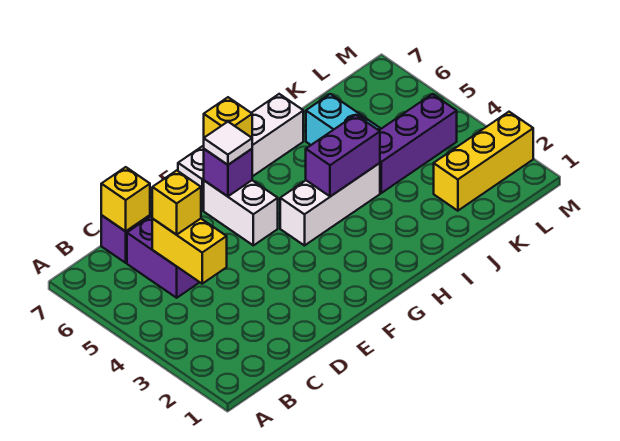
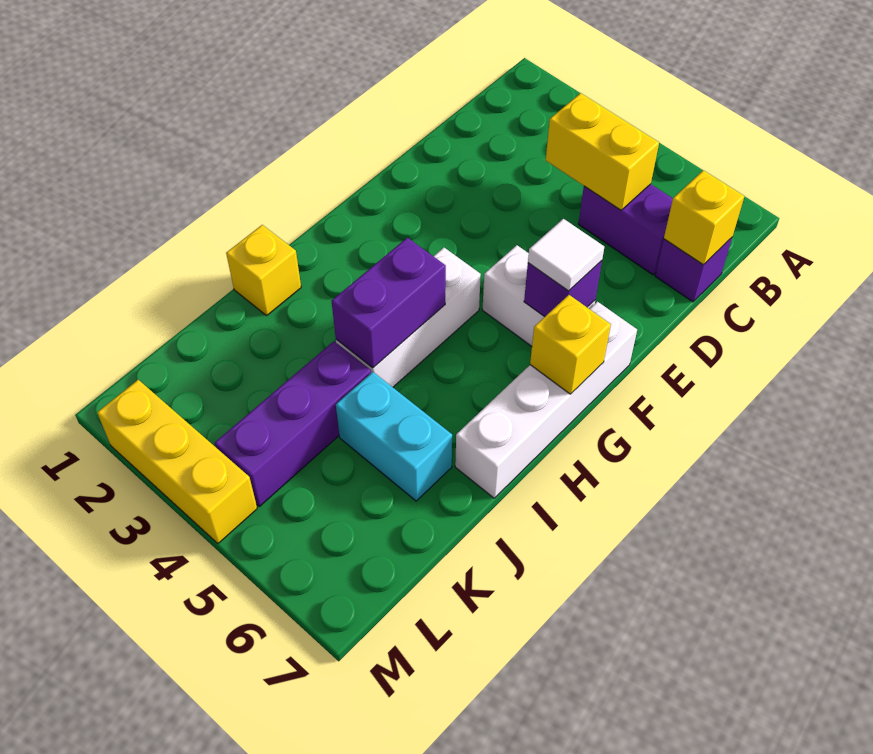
yellow brick C5 level 3 -> yellow brick I1 level 1
yellow brick K2:M2 level 1 -> yellow brick M2:M4 level 1

